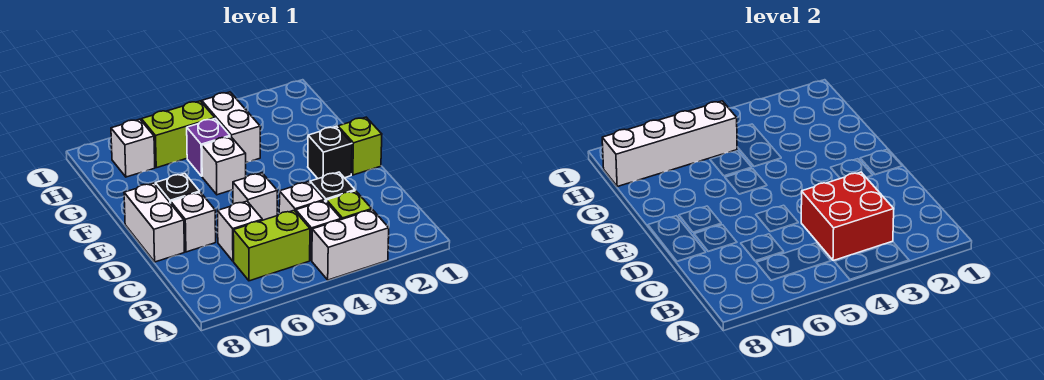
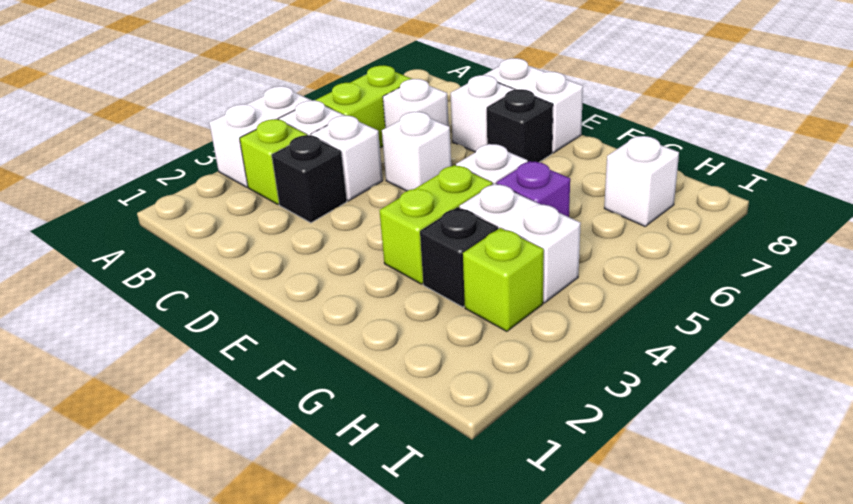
red brick B3:C4 level 2 -> none
lime brick E1 level 1 -> lime brick H3 level 1
black brick E2 level 1 -> black brick G3 level 1
lime brick H5:H6 level 1 -> lime brick F3:F4 level 1
white brick H5:H8 level 2 -> none

